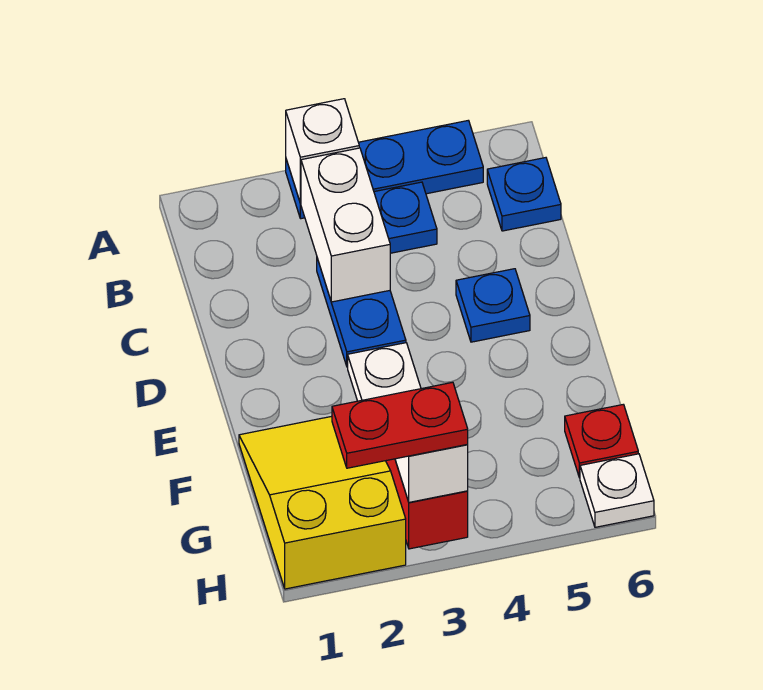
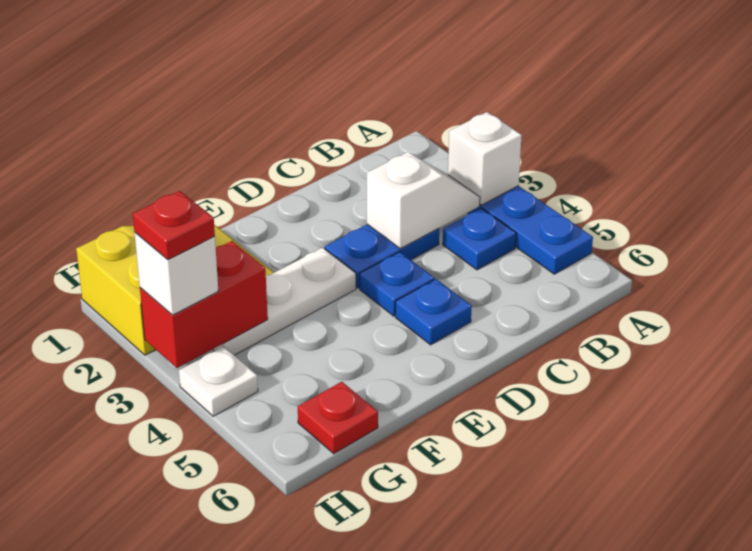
white brick B3:C3 level 2 -> white slope B3:C3 level 2 top C
blue plate B6 level 1 -> blue plate D4 level 1
red plate H2:H3 level 4 -> red plate H3 level 4
white plate H6 level 1 -> white plate H4 level 1

